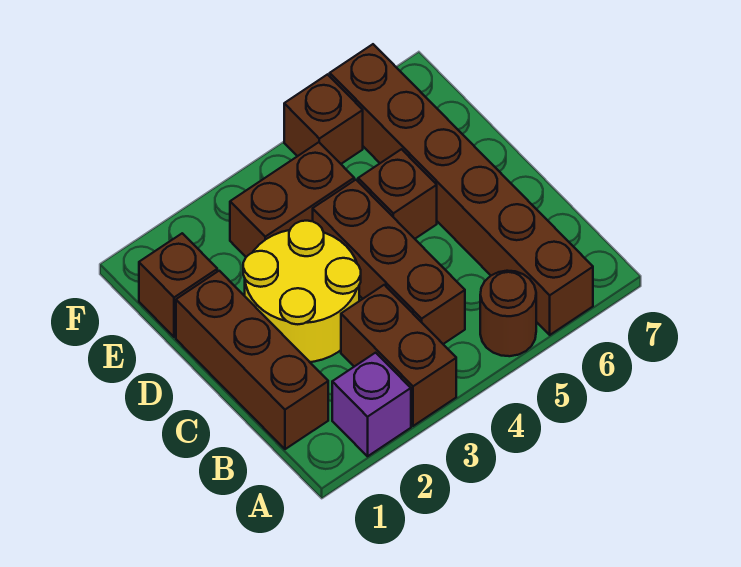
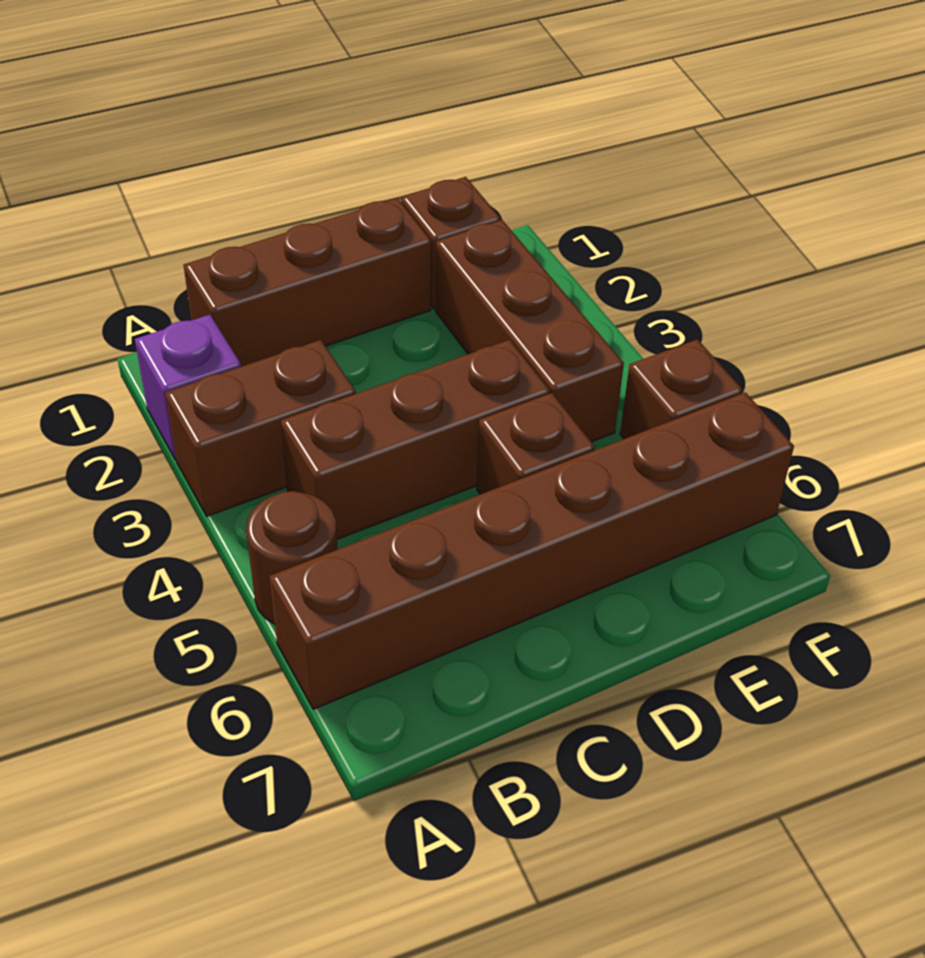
yellow round brick C2:D3 level 1 -> none
brown brick E3:E4 level 1 -> brown brick E2:E4 level 1

